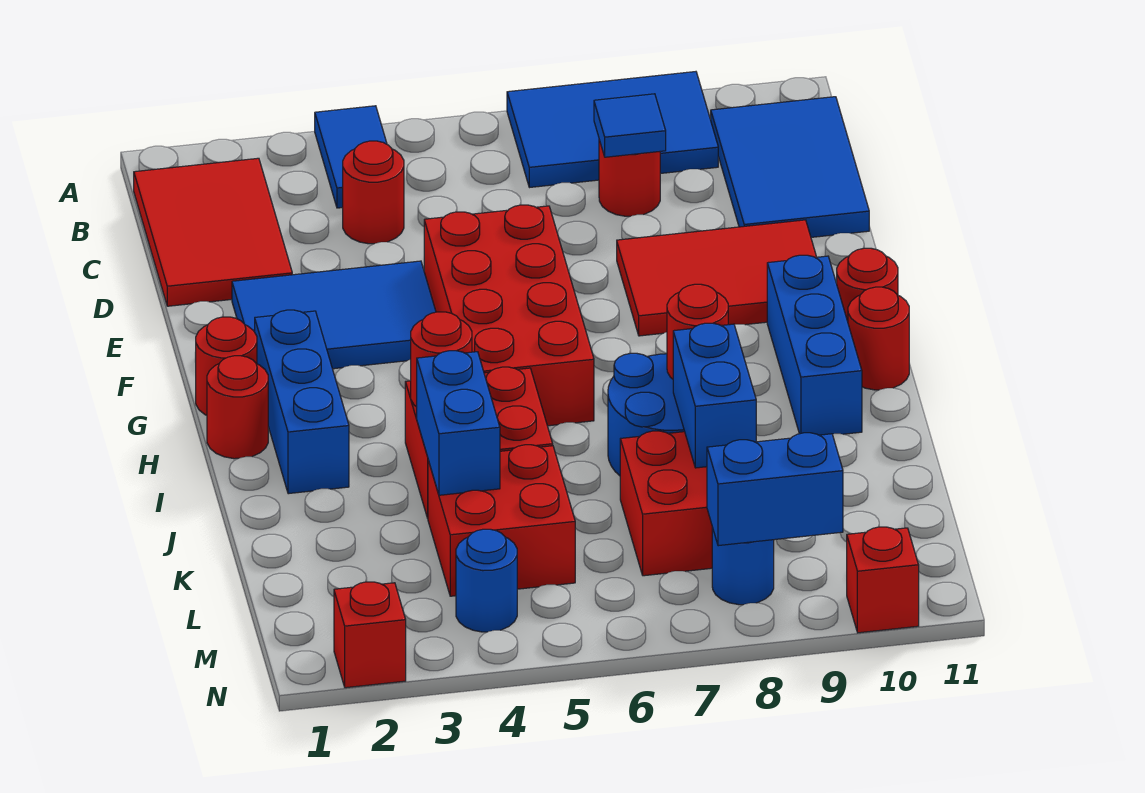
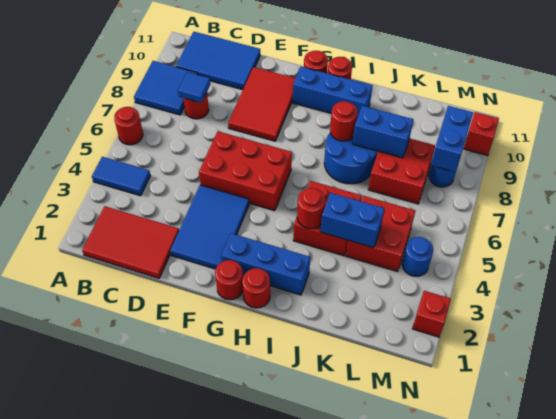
blue tile A7:B9 level 1 -> blue tile A8:B9 level 1
red round brick C4 level 1 -> red round brick A6 level 1
red brick E5:H6 level 1 -> red brick E5:G6 level 1

